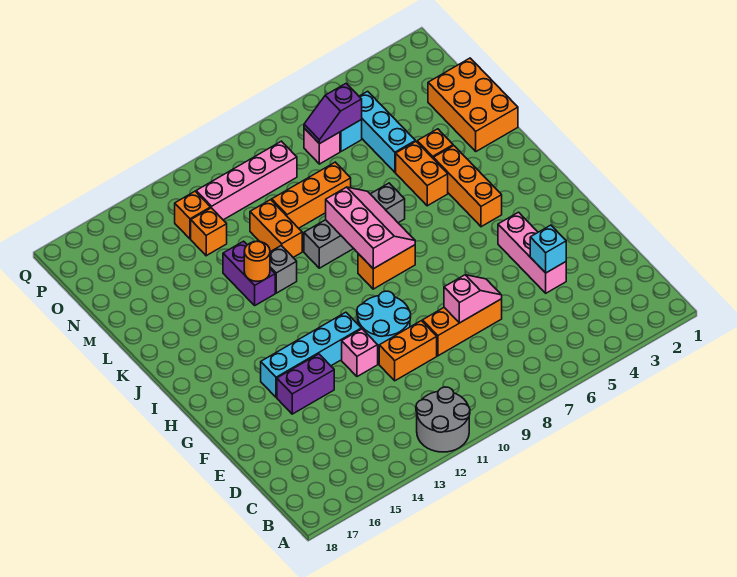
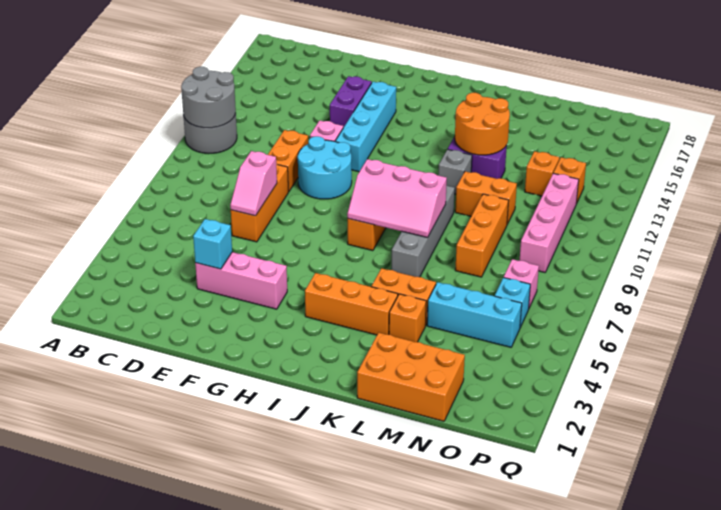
none -> grey round brick A11:B12 level 2
orange round brick K13 level 2 -> orange round brick K13:L14 level 2
purple slope O6:O7 level 2 top 6 -> none

